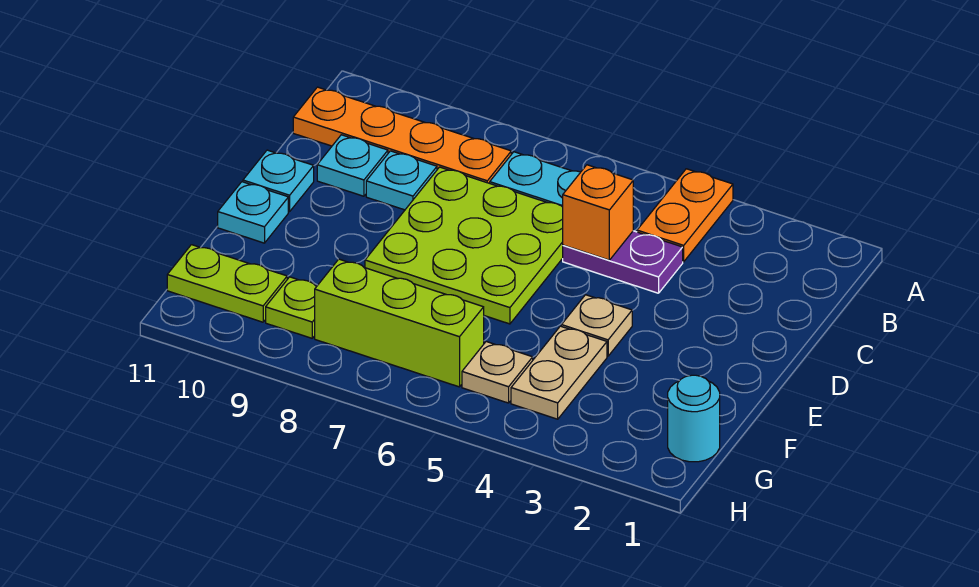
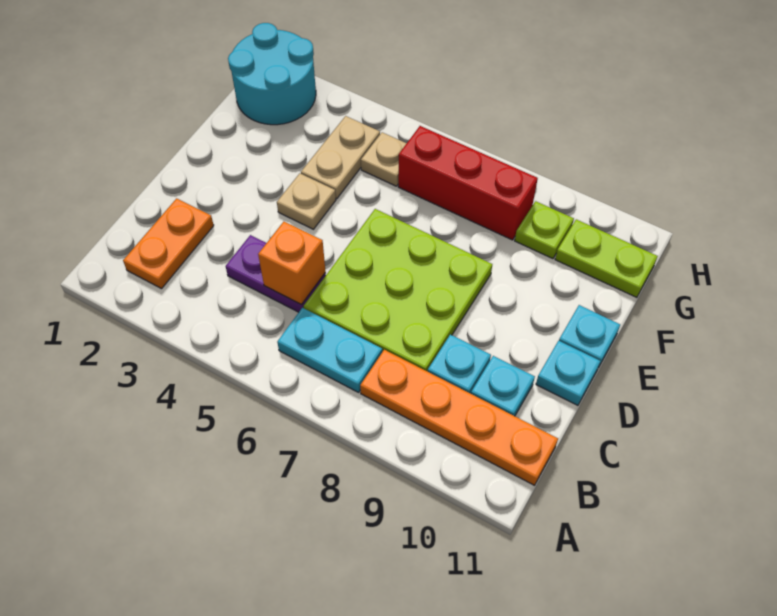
orange plate A4:B4 level 1 -> orange plate B2:C2 level 1
cyan round brick G1 level 1 -> cyan round brick G1:H2 level 1
lime brick G6:G8 level 1 -> red brick G6:G8 level 1

